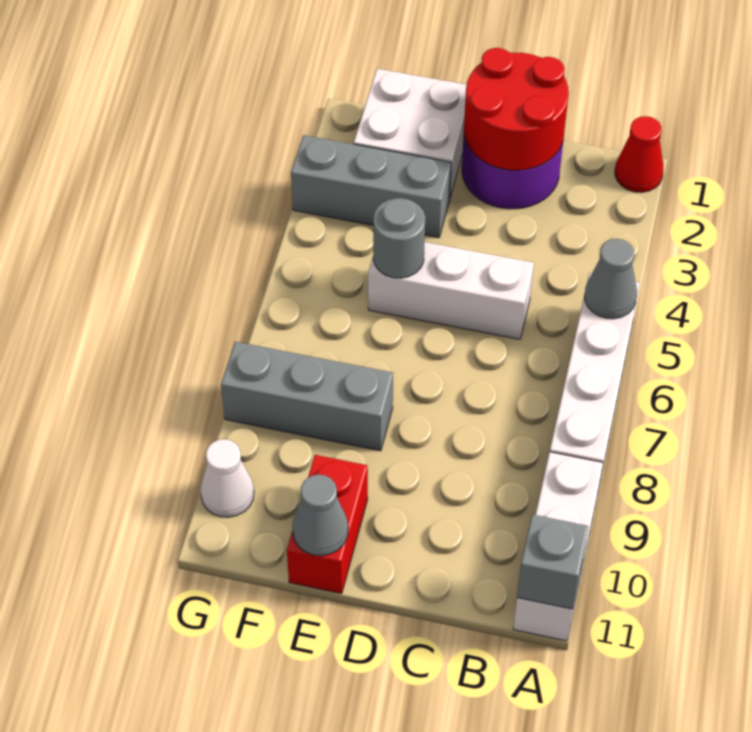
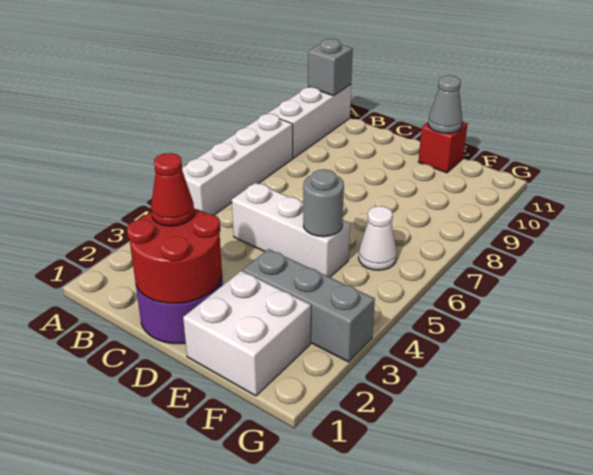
red cone A1 level 1 -> red cone C2 level 3
grey cone A5 level 2 -> none
grey brick E8:G8 level 1 -> none
red brick E10:E11 level 1 -> red brick E11 level 1
white cone G10 level 1 -> white cone F6 level 1

